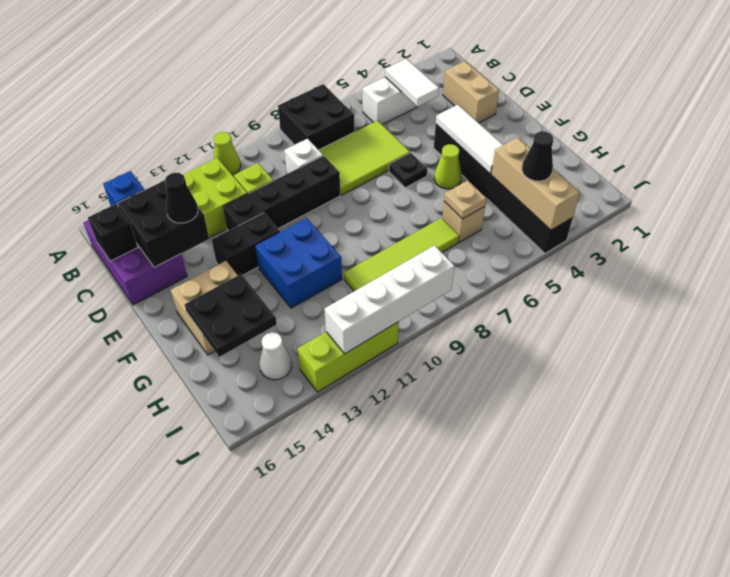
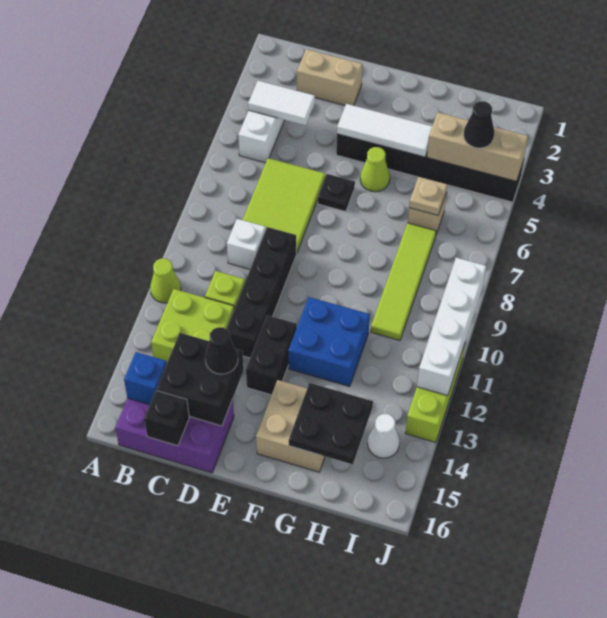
black brick A7:B8 level 1 -> none

